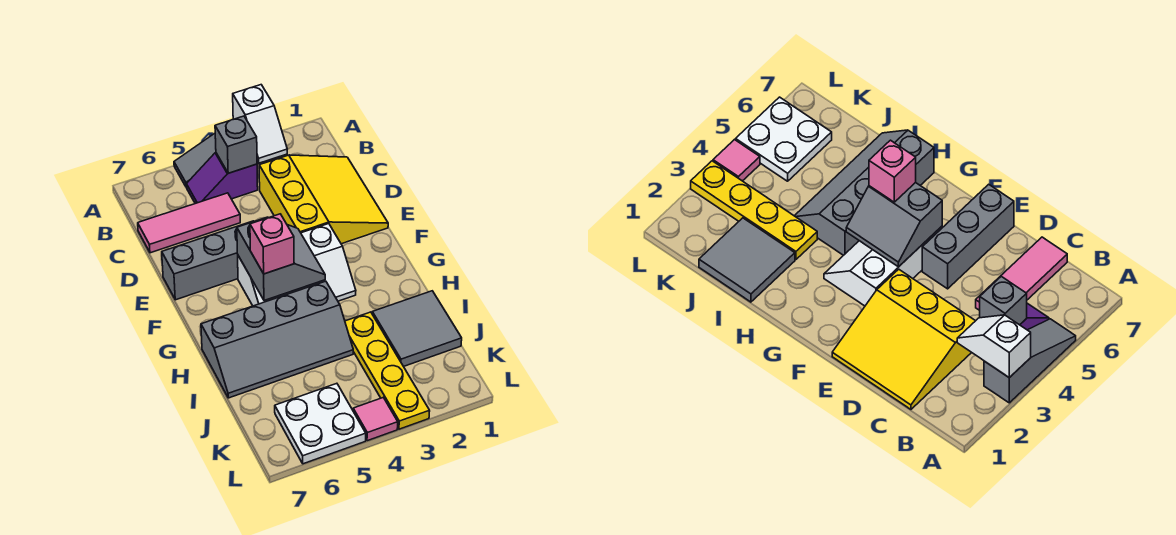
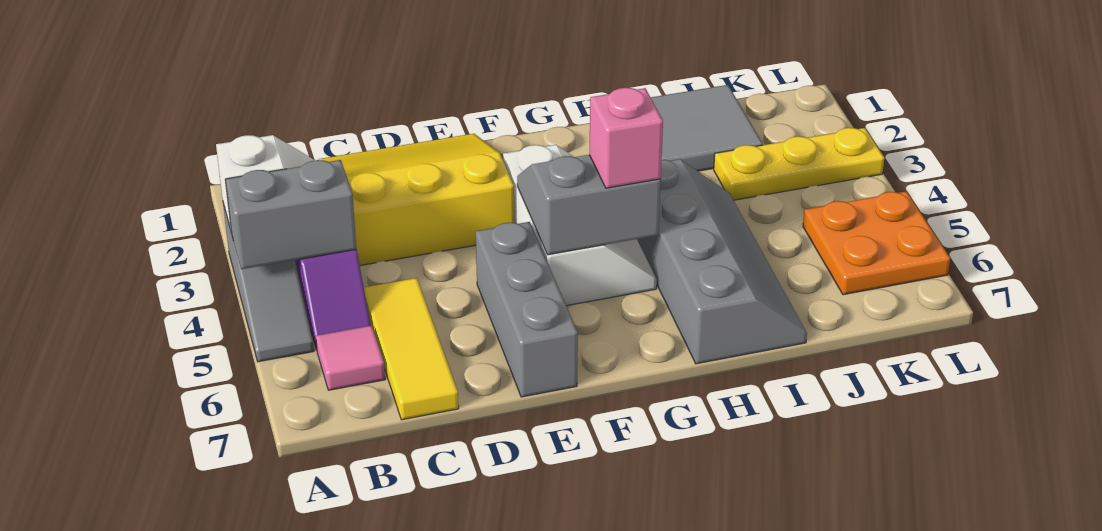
grey brick B4 level 2 -> grey brick A4:B4 level 2
pink tile C5:C7 level 1 -> yellow tile C5:C7 level 1
yellow plate I3:L3 level 1 -> yellow plate J3:L3 level 1
white plate K5:L6 level 1 -> orange plate K5:L6 level 1
pink tile L4 level 1 -> pink tile B6 level 1

